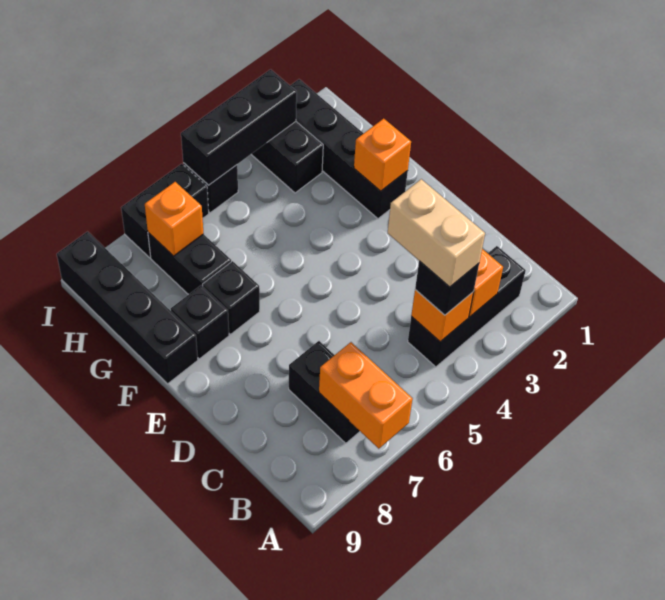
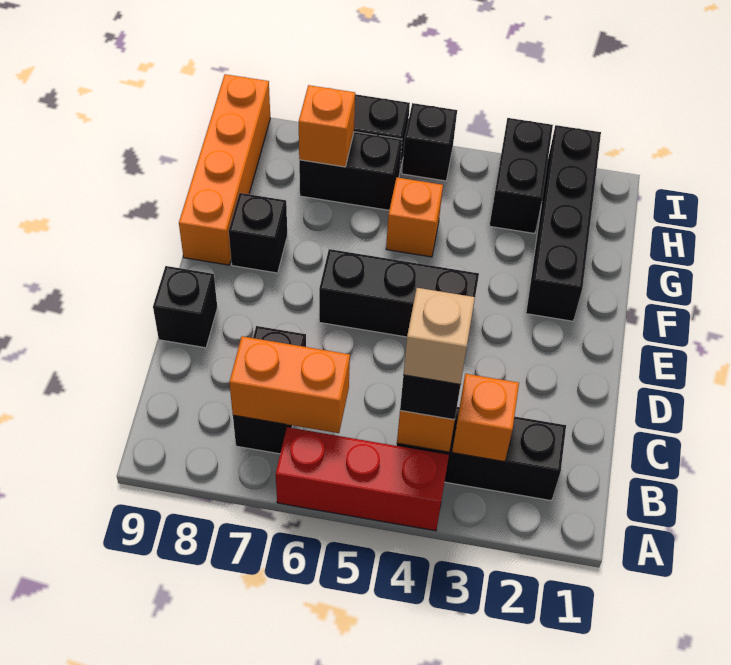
none -> red brick A4:A6 level 1
orange brick A7:B7 level 2 -> orange brick B6:B7 level 2
tan brick B4:C4 level 4 -> tan brick B4 level 4
orange brick F2 level 2 -> orange brick G5 level 1
black brick F7 level 1 -> black brick D9 level 1
black brick F9:I9 level 1 -> orange brick F9:I9 level 1
black brick G7:H7 level 1 -> black brick H6:H7 level 1
black brick I3:I5 level 2 -> black brick E4:E6 level 1

